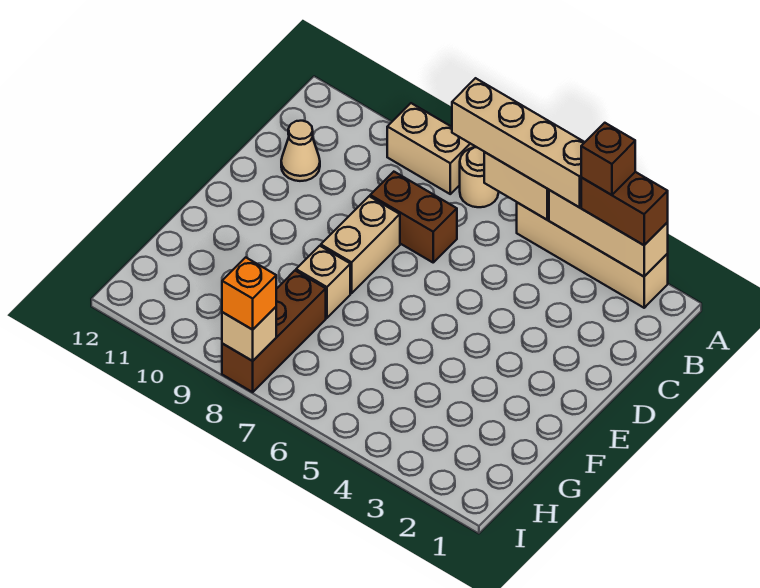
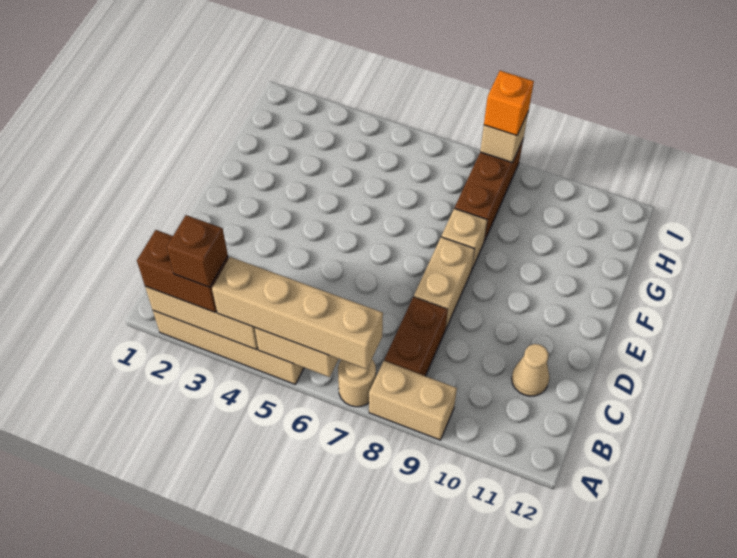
brown brick C7:C8 level 1 -> brown brick B8:C8 level 1

